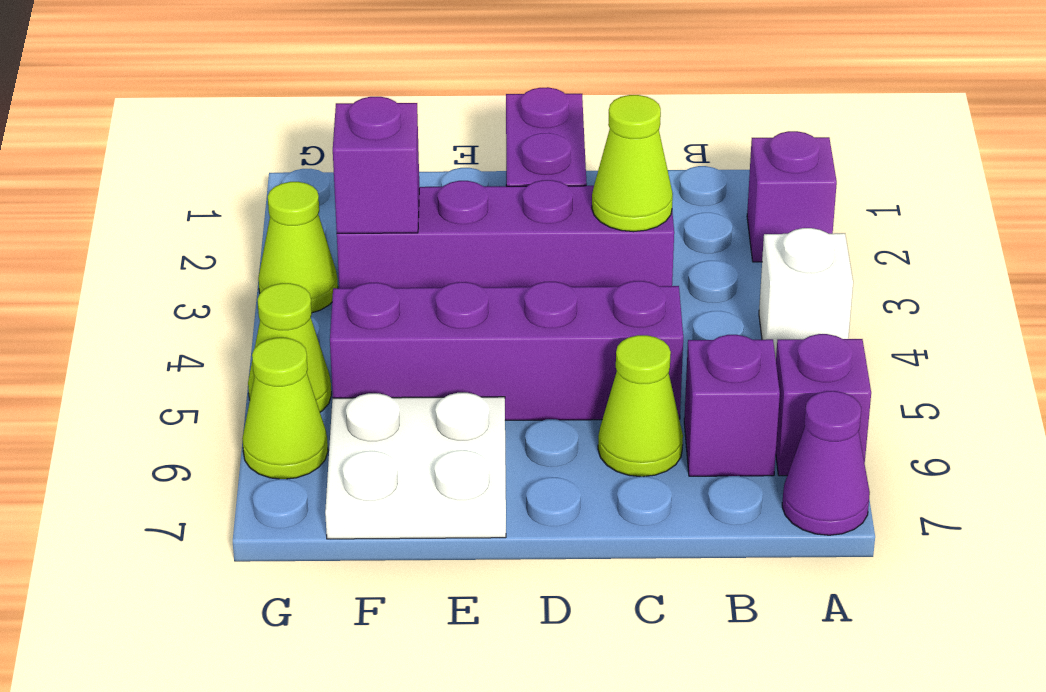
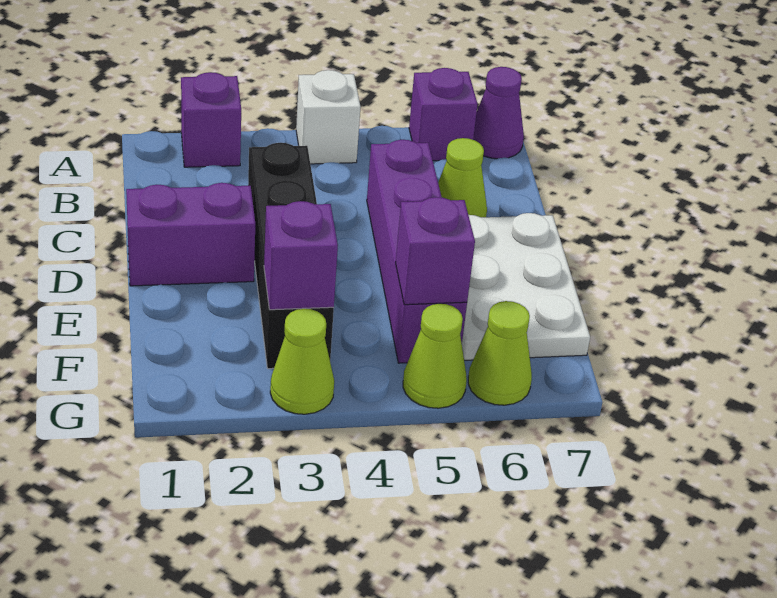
purple brick B6 level 1 -> purple brick F5 level 2
purple brick C3:F3 level 1 -> black brick C3:F3 level 1
lime cone C3 level 2 -> none
white plate E6:F7 level 1 -> white plate D6:F7 level 1

